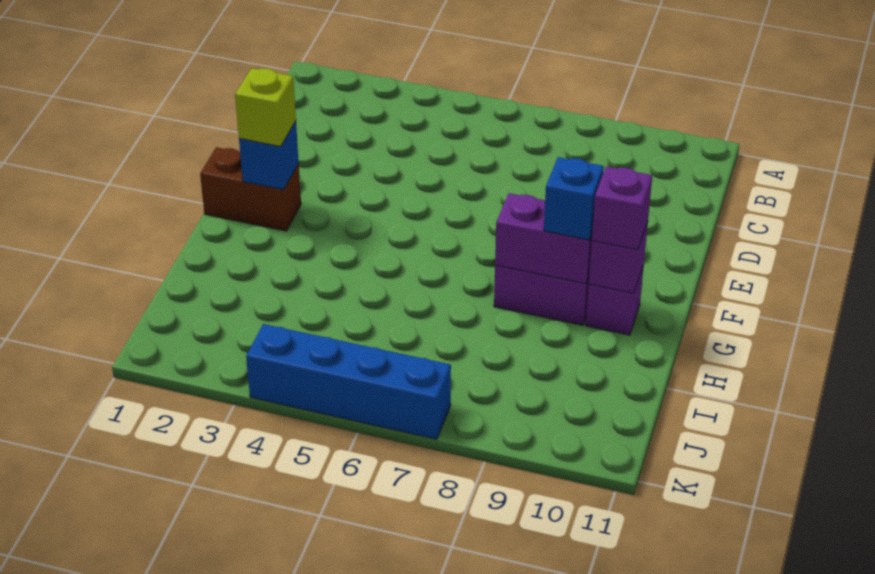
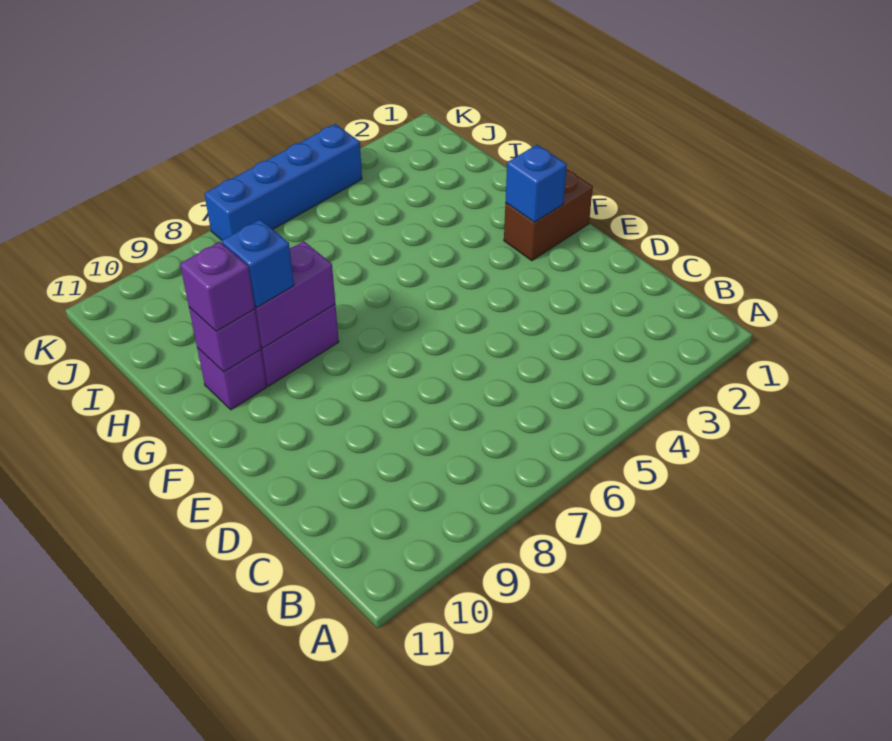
lime brick F2 level 3 -> none

